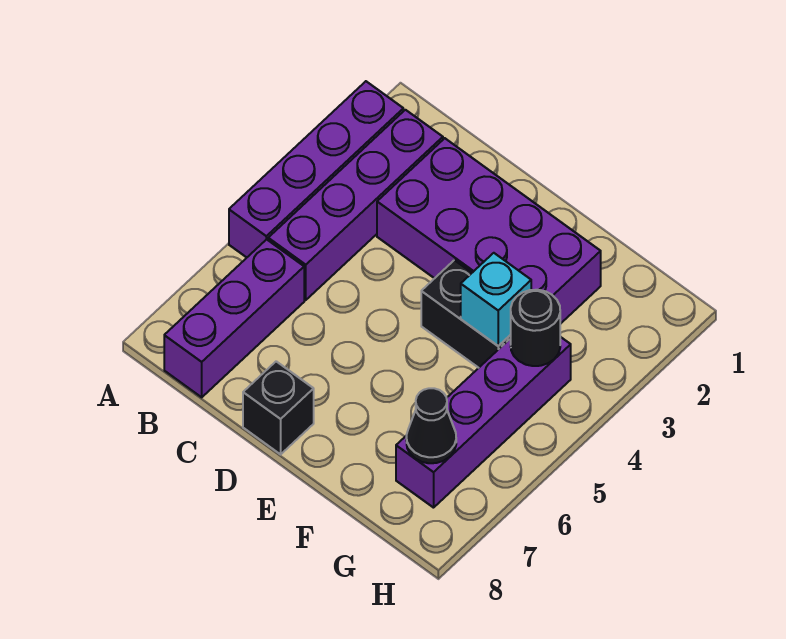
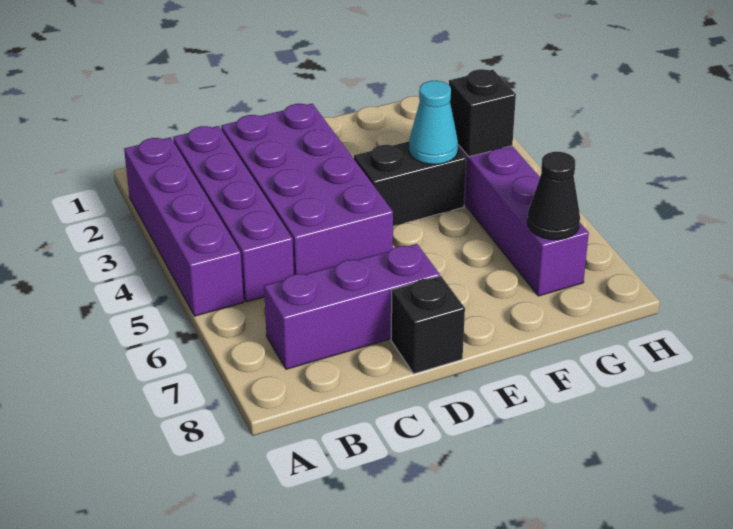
purple brick B6:B8 level 1 -> purple brick B7:D7 level 1
purple brick C2:F3 level 1 -> purple brick C2:D5 level 1
cyan brick F4 level 2 -> cyan cone F4 level 2
black round brick G4 level 2 -> black brick G4 level 2

